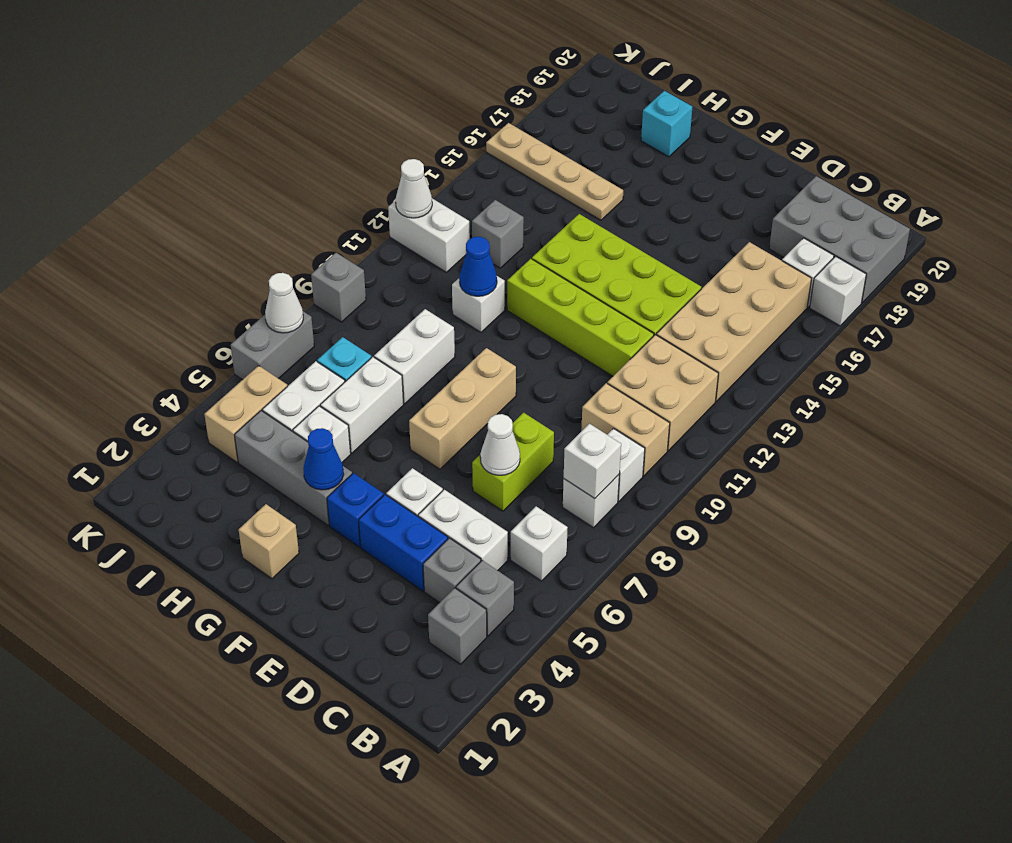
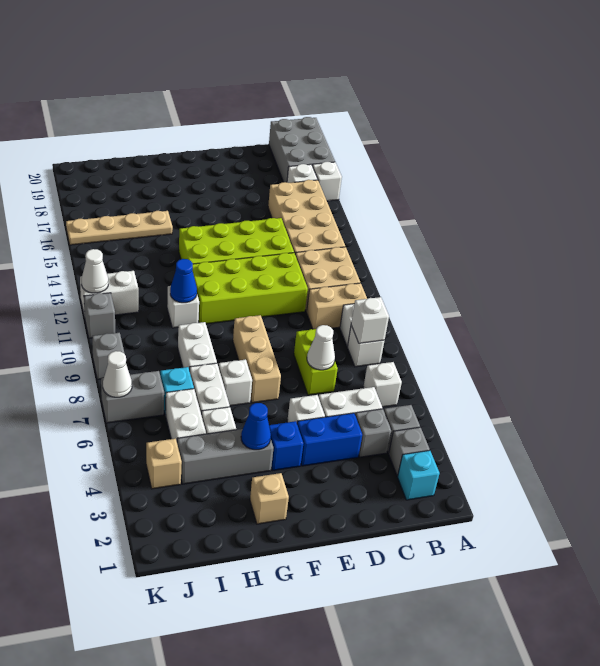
grey brick A18:C19 level 1 -> grey brick A18:B20 level 1
lime brick D12:G12 level 1 -> lime brick D11:G12 level 1
none -> white brick G7 level 1
cyan brick H19 level 1 -> cyan brick B2 level 1
grey brick I13 level 1 -> grey brick K11 level 1
tan brick J4:J5 level 1 -> tan brick J4 level 1
grey brick K6:K7 level 1 -> grey brick J7:K7 level 1

